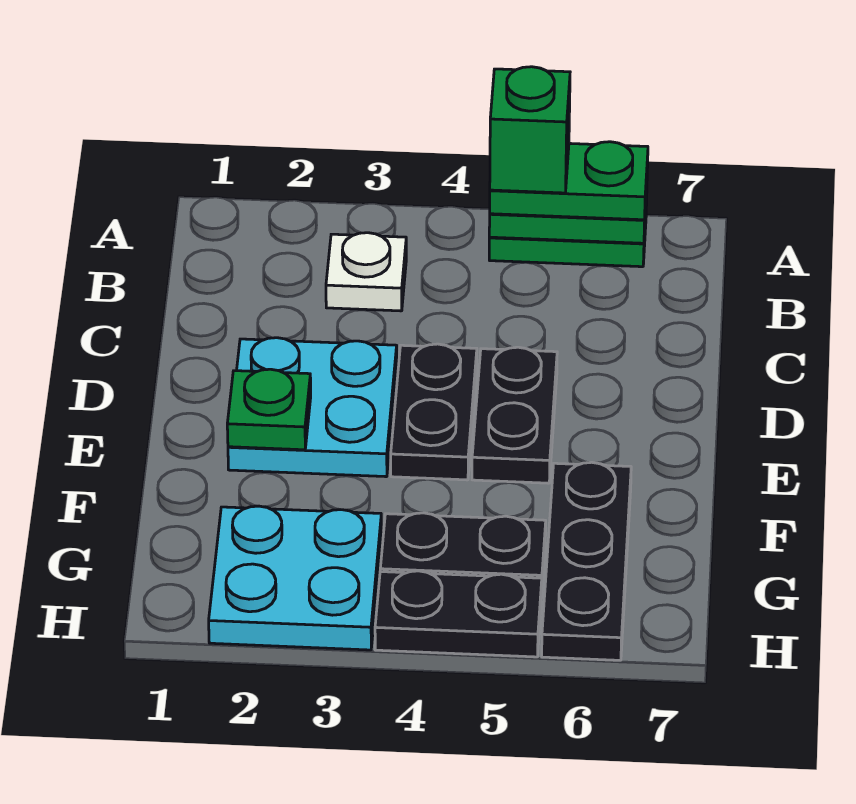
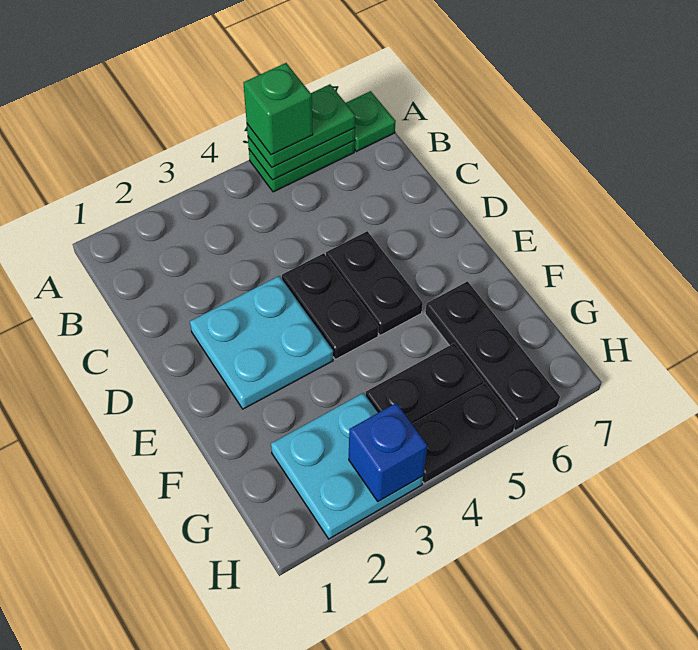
white plate B3 level 1 -> none
green plate E2 level 2 -> green plate A7 level 1
none -> blue brick H3 level 2

